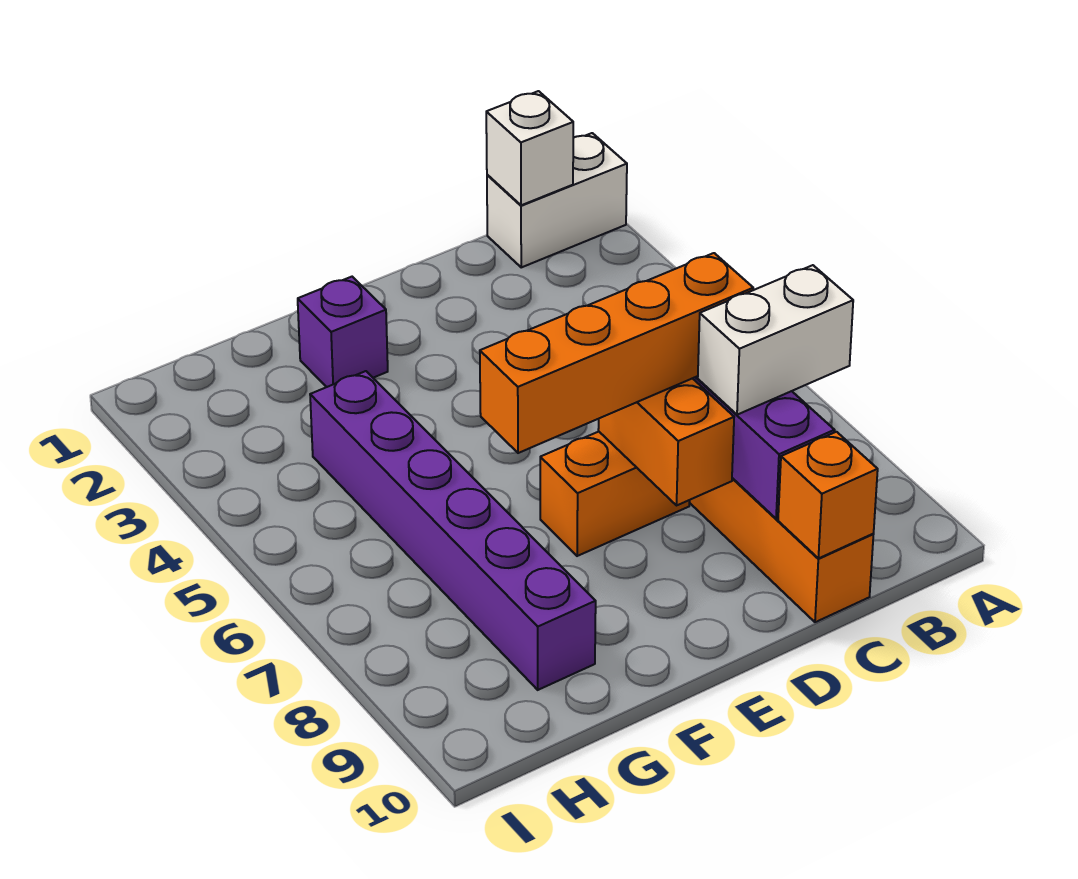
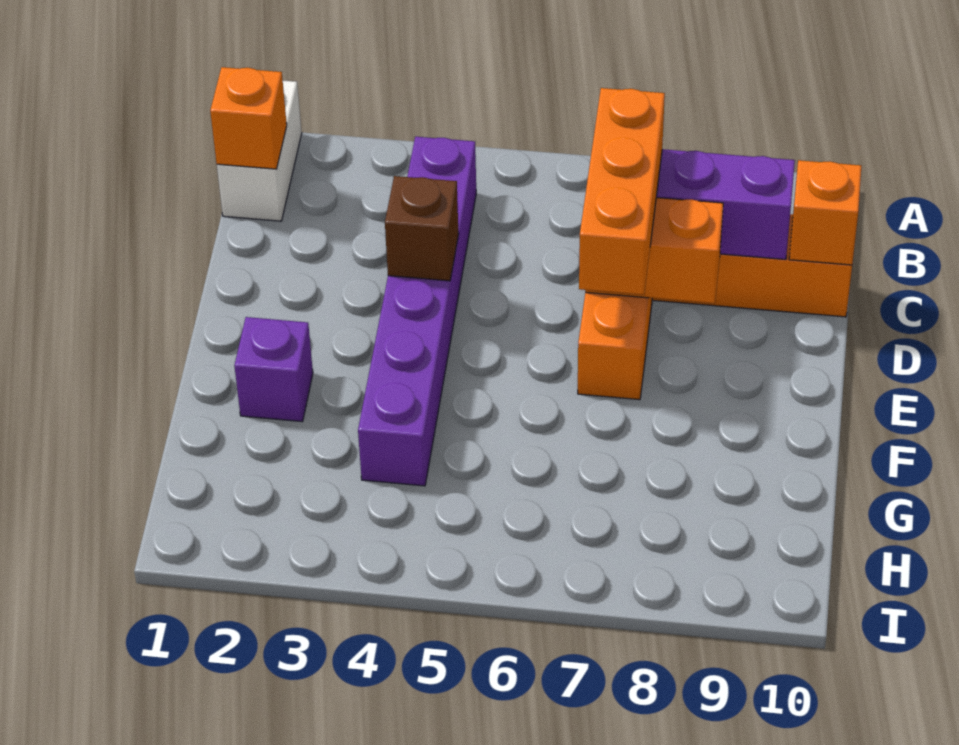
white brick B1 level 2 -> orange brick B1 level 2
white brick B8:C8 level 3 -> none
orange brick C7:F7 level 3 -> orange brick C7:E7 level 3
none -> brown brick D4 level 2
purple brick G4:G9 level 1 -> purple brick B4:G4 level 1

